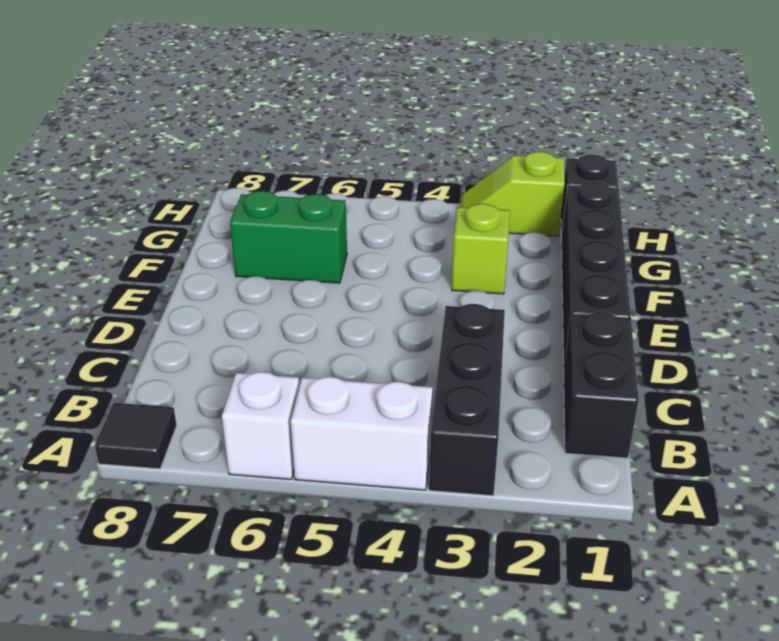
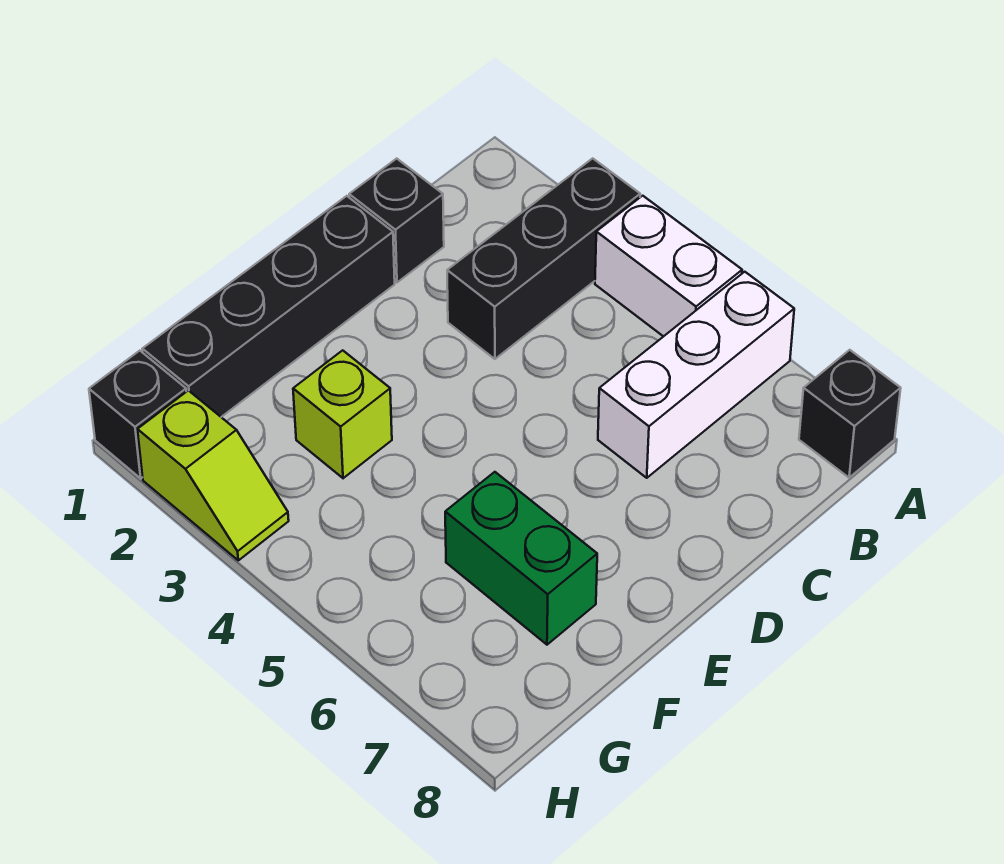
white brick A6 level 1 -> white brick A6:C6 level 1
black tile A8 level 1 -> black brick A8 level 1
black brick B1:C1 level 1 -> black brick C1 level 1

